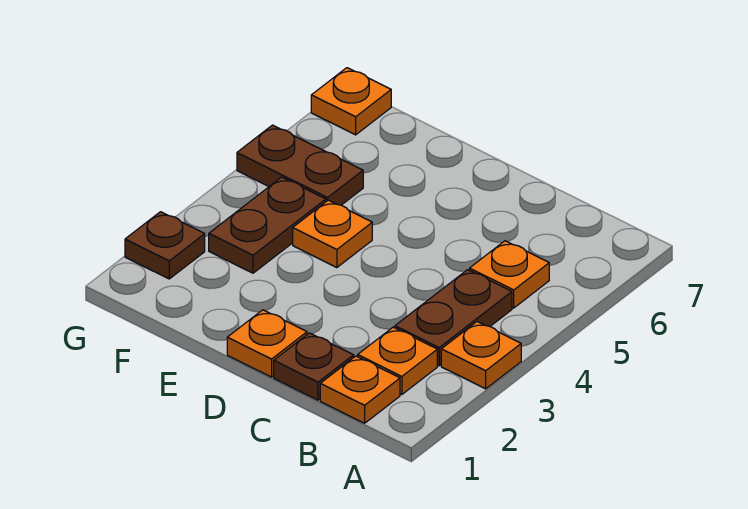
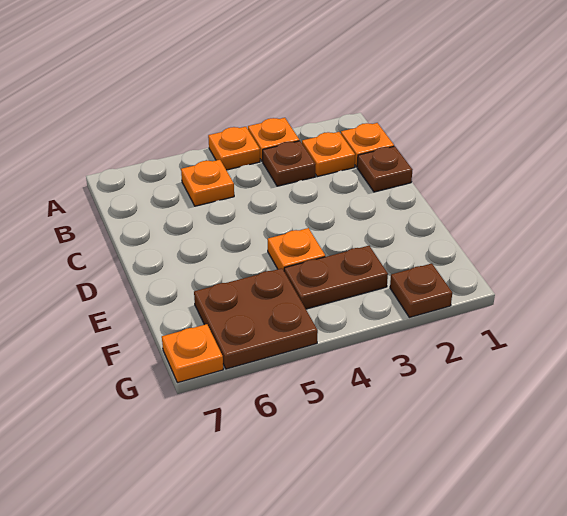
brown plate B3:B4 level 1 -> brown plate B3 level 1
orange plate D1 level 1 -> orange plate A4 level 1
brown plate F5:G5 level 1 -> brown plate F5:G6 level 1

